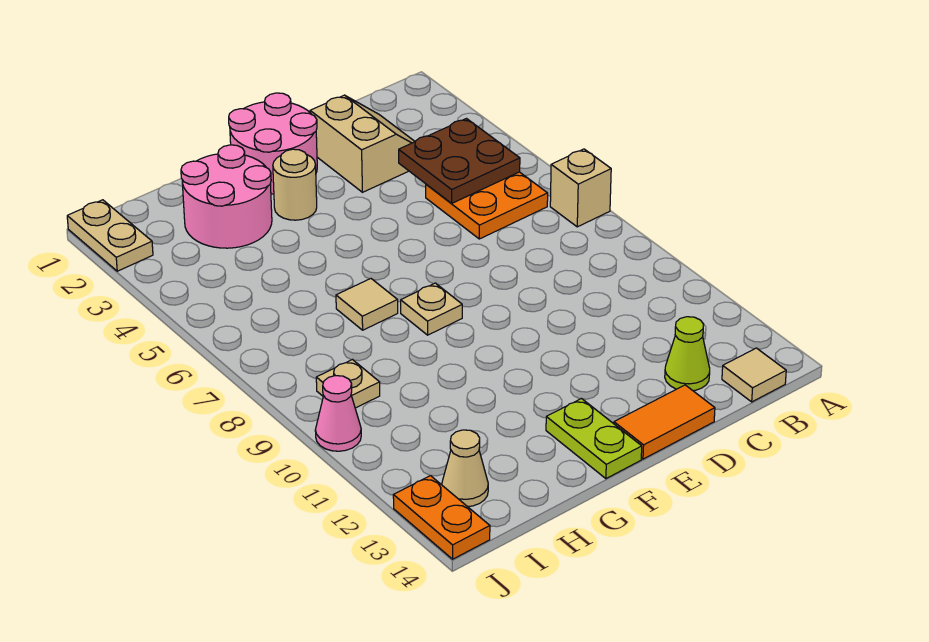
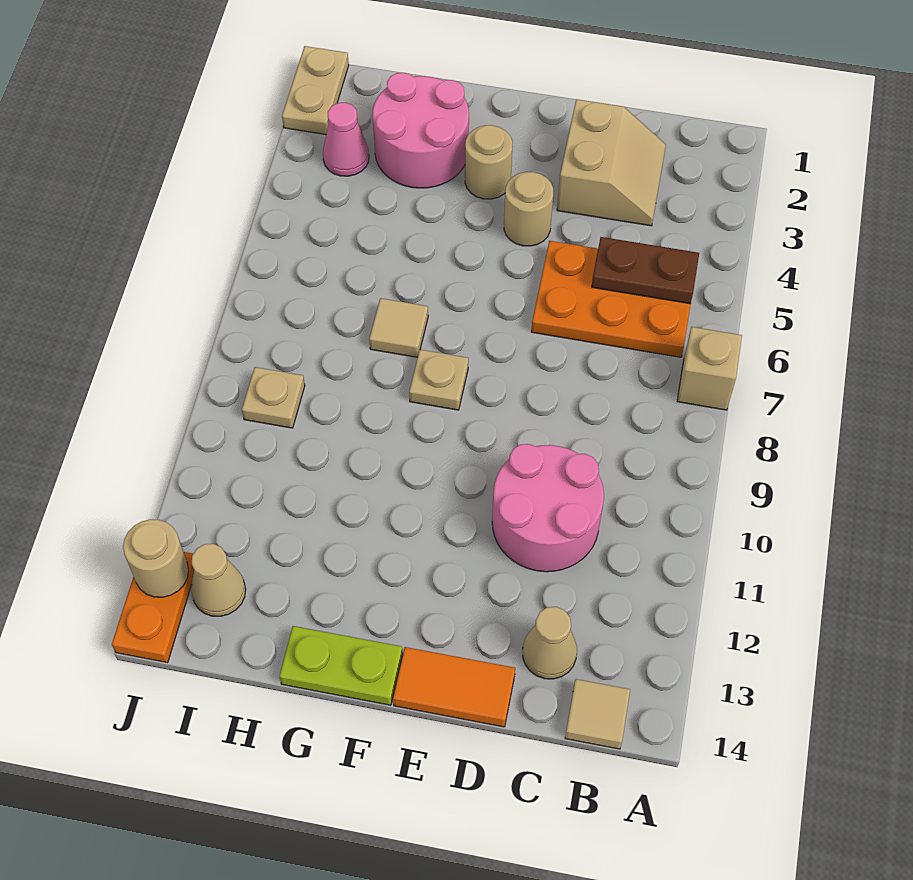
brown plate B4:C5 level 2 -> brown plate B5:C5 level 2
orange plate B5:C6 level 1 -> orange plate B5:D6 level 1
lime cone C13 level 1 -> tan cone C13 level 1
pink round brick E1:F2 level 1 -> pink round brick C10:D11 level 1
none -> tan round brick E4 level 1
lime plate F13:F14 level 1 -> lime plate F14:G14 level 1
pink cone J10 level 1 -> pink cone I3 level 1
none -> tan round brick J13 level 2

